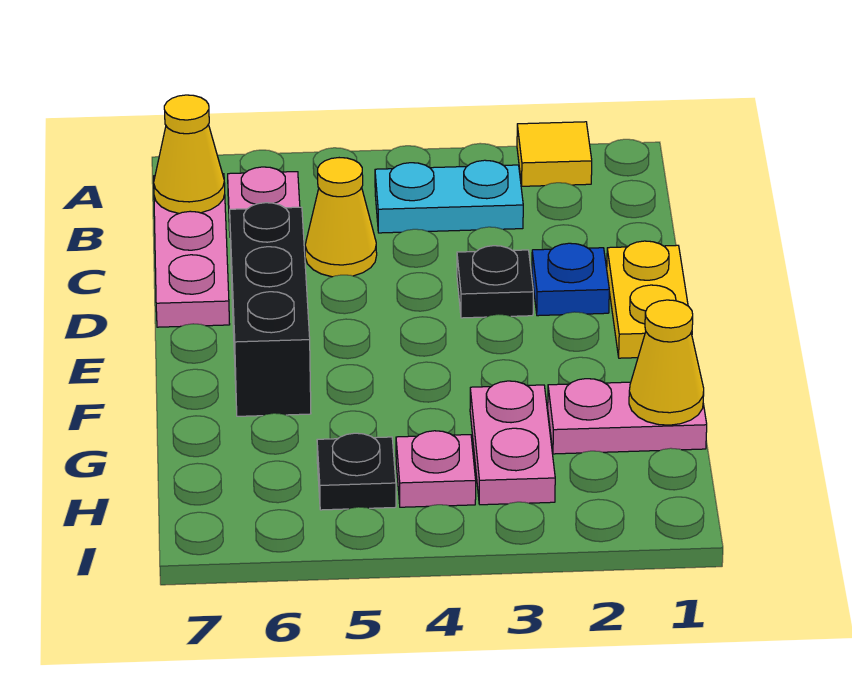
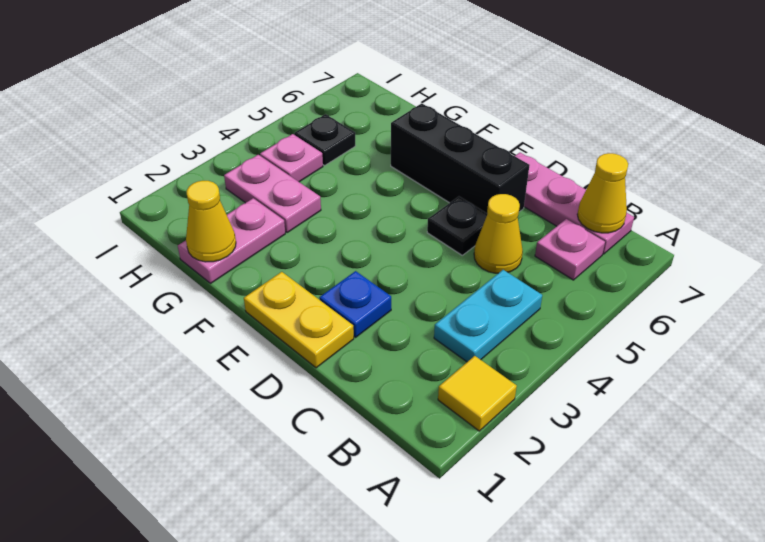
black plate D3 level 1 -> black plate D5 level 1

